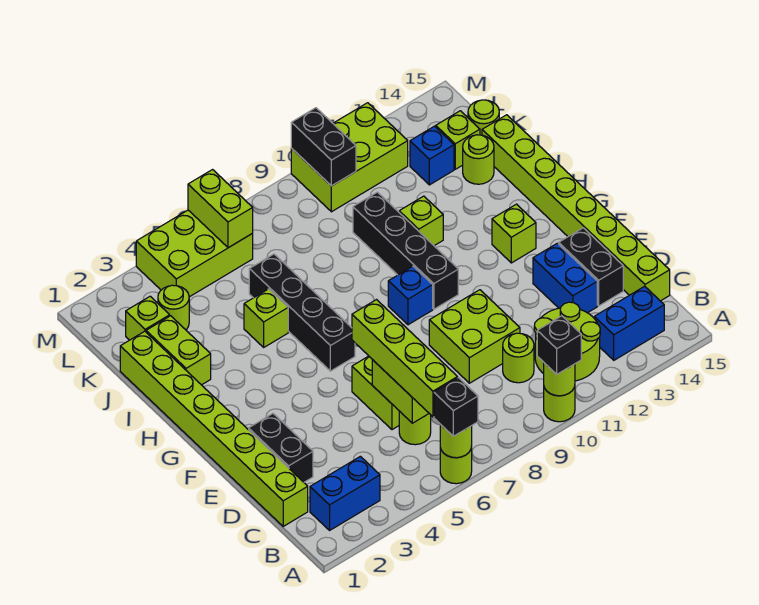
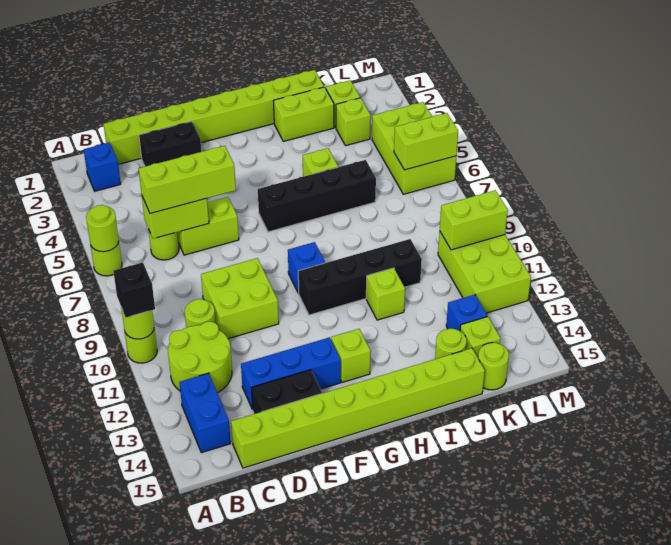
black brick A6 level 3 -> none
blue brick B2:B3 level 1 -> blue brick B2 level 1
lime brick B6:E6 level 3 -> lime brick C6:E6 level 3
blue brick D13:E13 level 1 -> blue brick D13:F13 level 1
lime round brick K3 level 1 -> lime brick K3 level 1
black brick L10:M10 level 2 -> lime brick L10:M10 level 2

